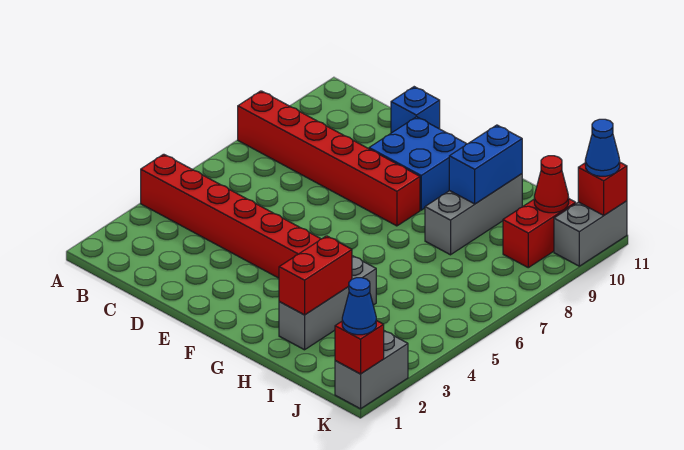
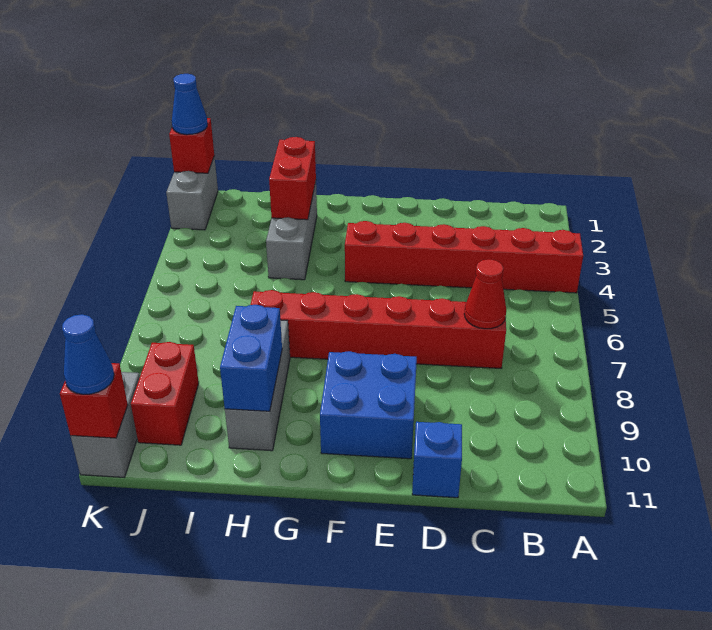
red brick A8:F8 level 1 -> red brick C7:H7 level 1
red cone J10 level 2 -> red cone C7 level 2

